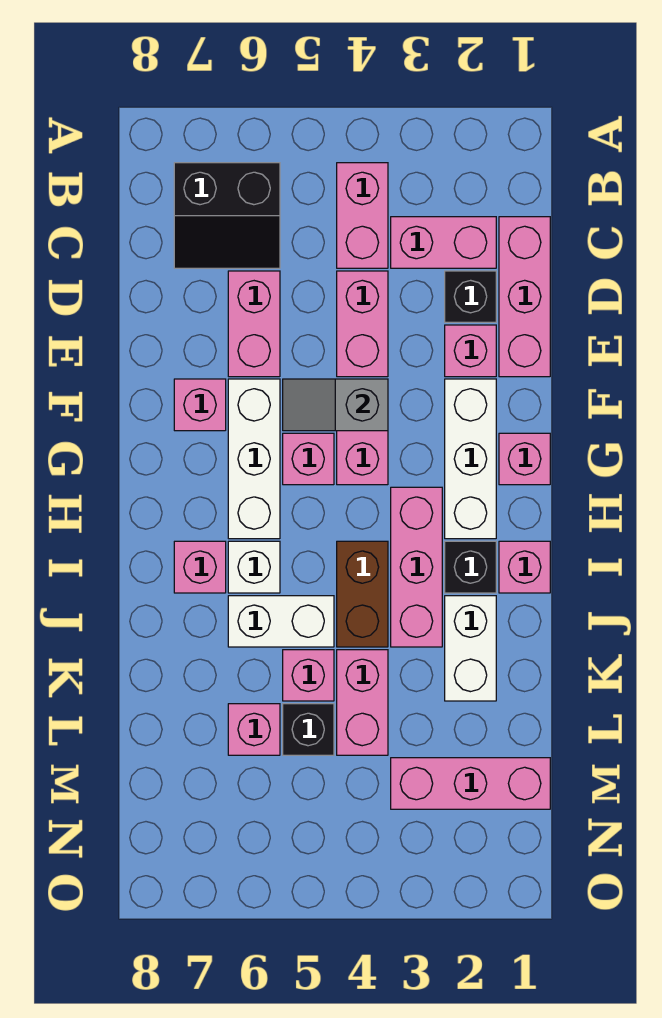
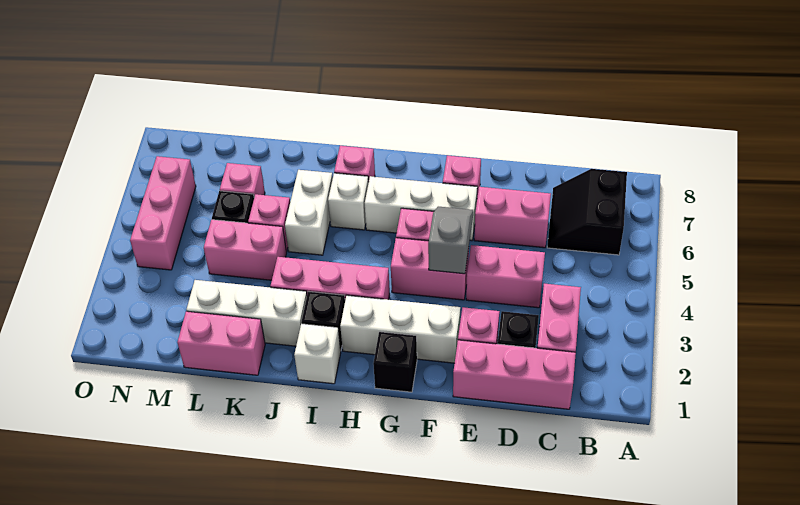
pink brick B4:C4 level 1 -> pink brick K1:L1 level 1
pink brick G1 level 1 -> black brick G1 level 1
pink brick I1 level 1 -> white brick I1 level 1
brown brick I4:J4 level 1 -> none
white brick J2:K2 level 1 -> white brick J2:L2 level 1
pink brick M1:M3 level 1 -> pink brick N4:N6 level 1

